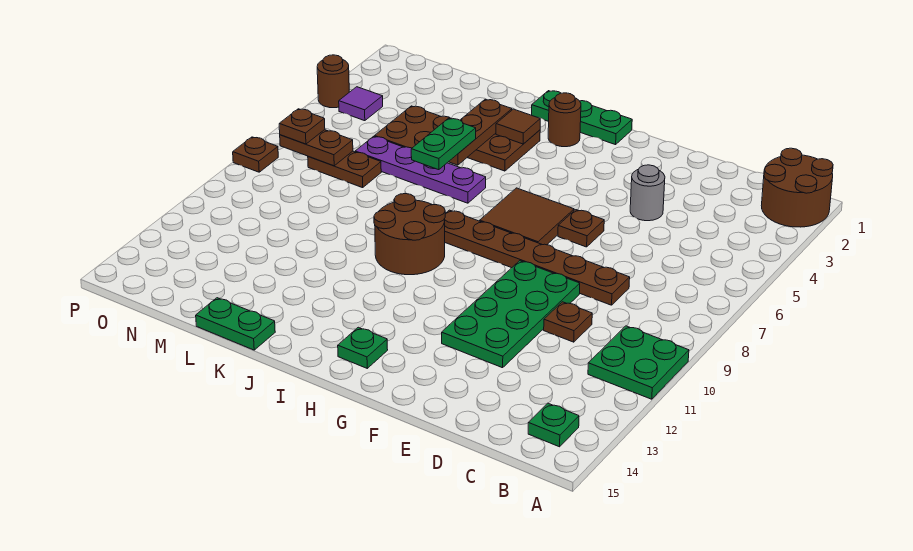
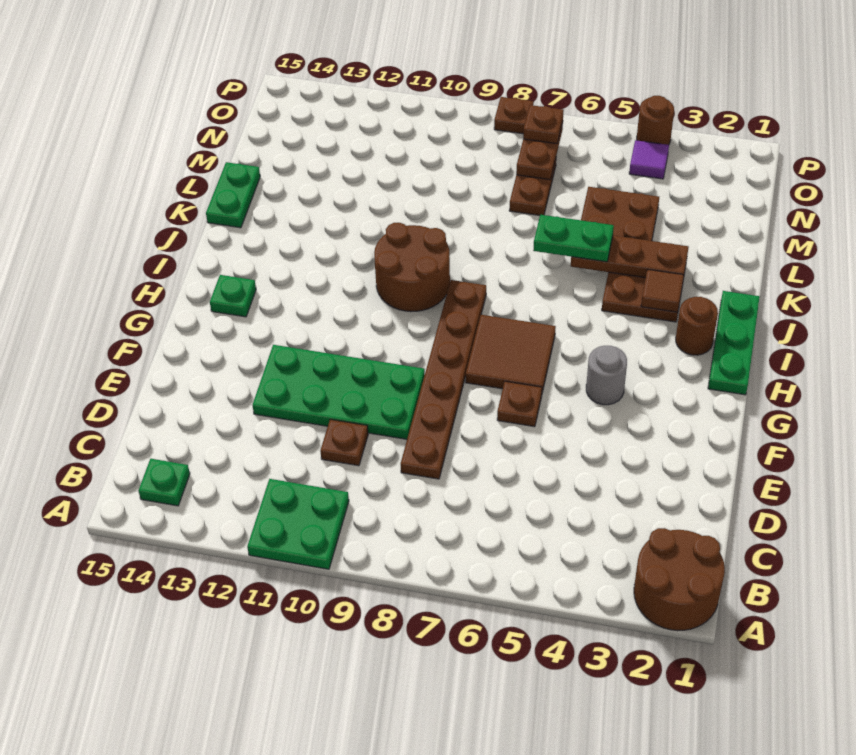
grey round brick E4 level 1 -> grey round brick G4 level 1
purple plate J6:M6 level 1 -> none

